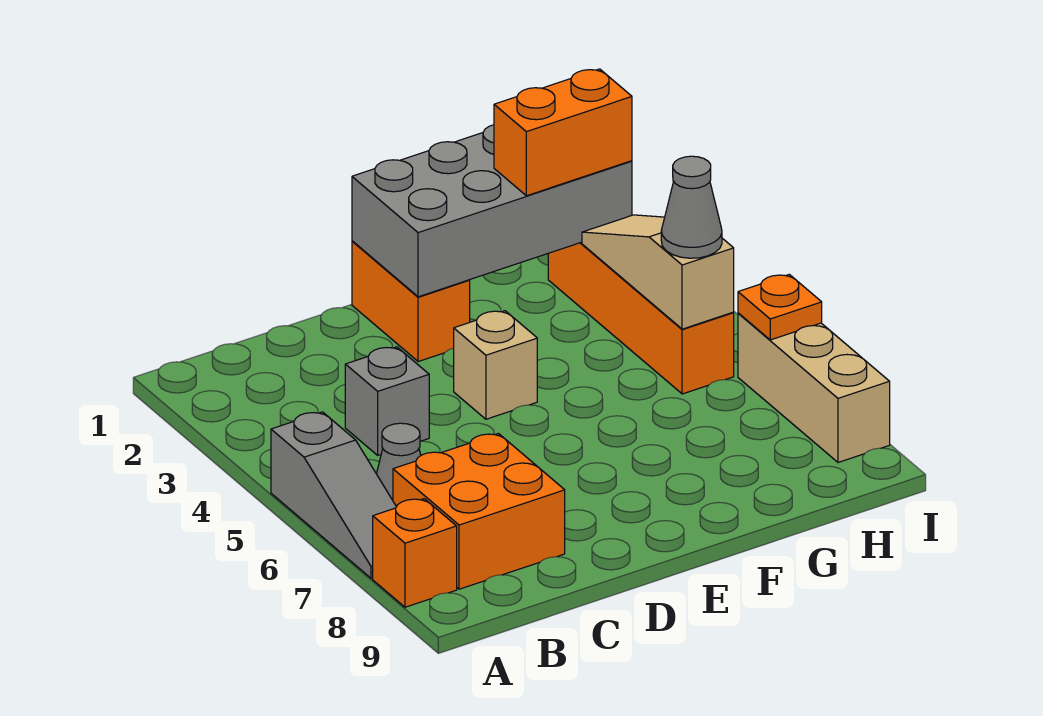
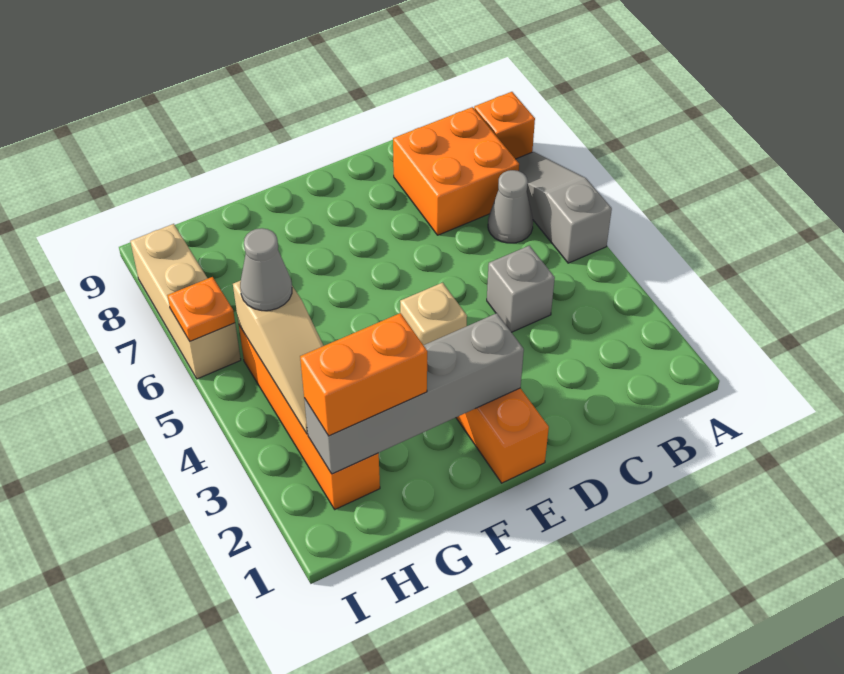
grey brick E1:H2 level 2 -> grey brick E2:H2 level 2

